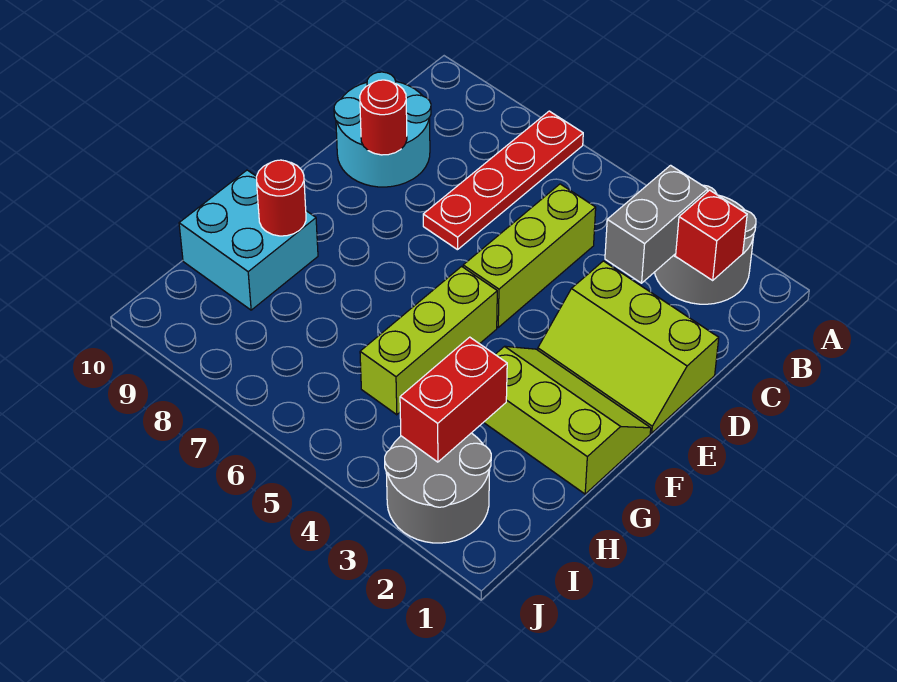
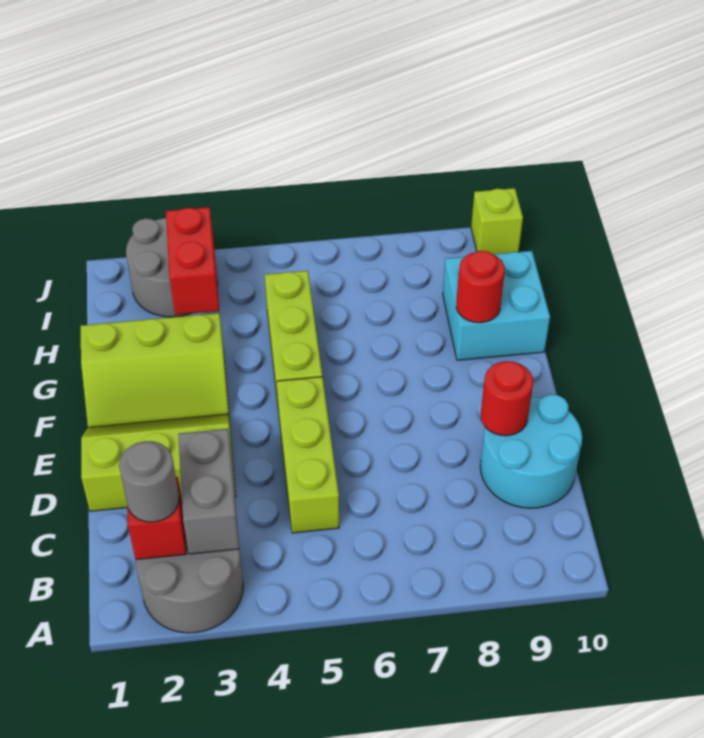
red plate A7:D7 level 1 -> none
none -> grey round brick B2 level 3
none -> lime brick J10 level 1

